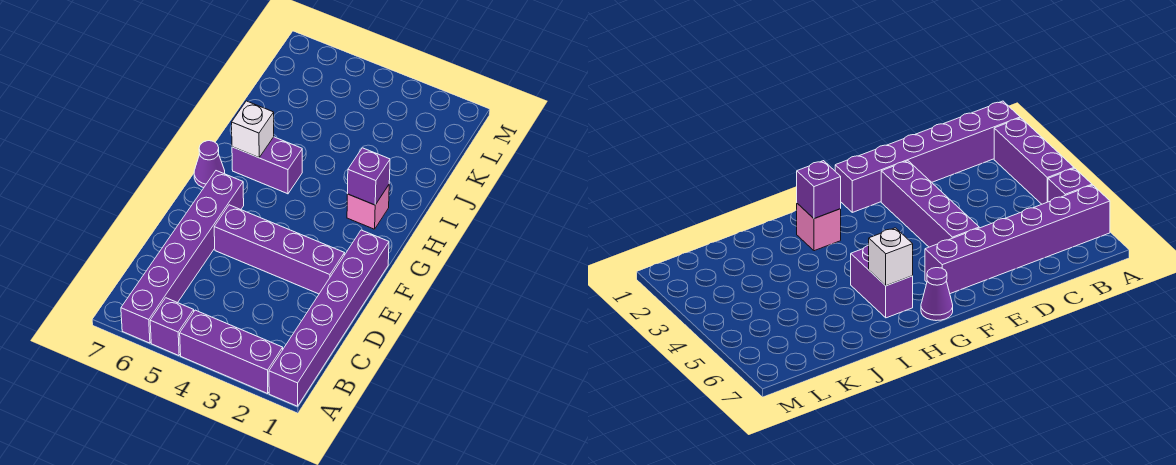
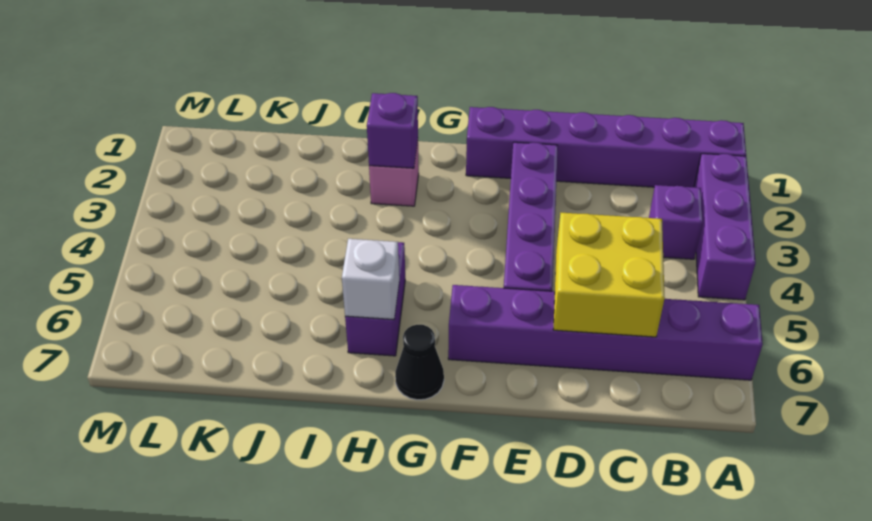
purple brick A5 level 1 -> purple brick B3 level 1
none -> yellow brick C5:D6 level 2
purple cone G7 level 1 -> black cone G7 level 1

